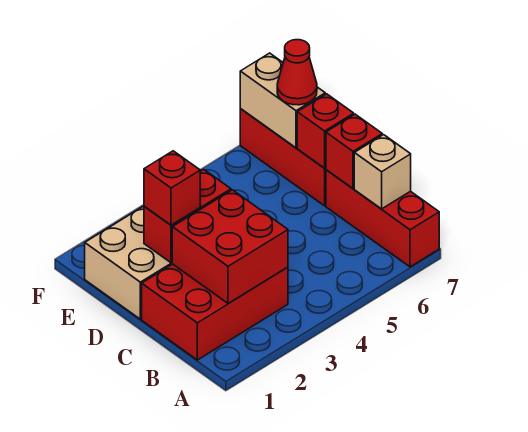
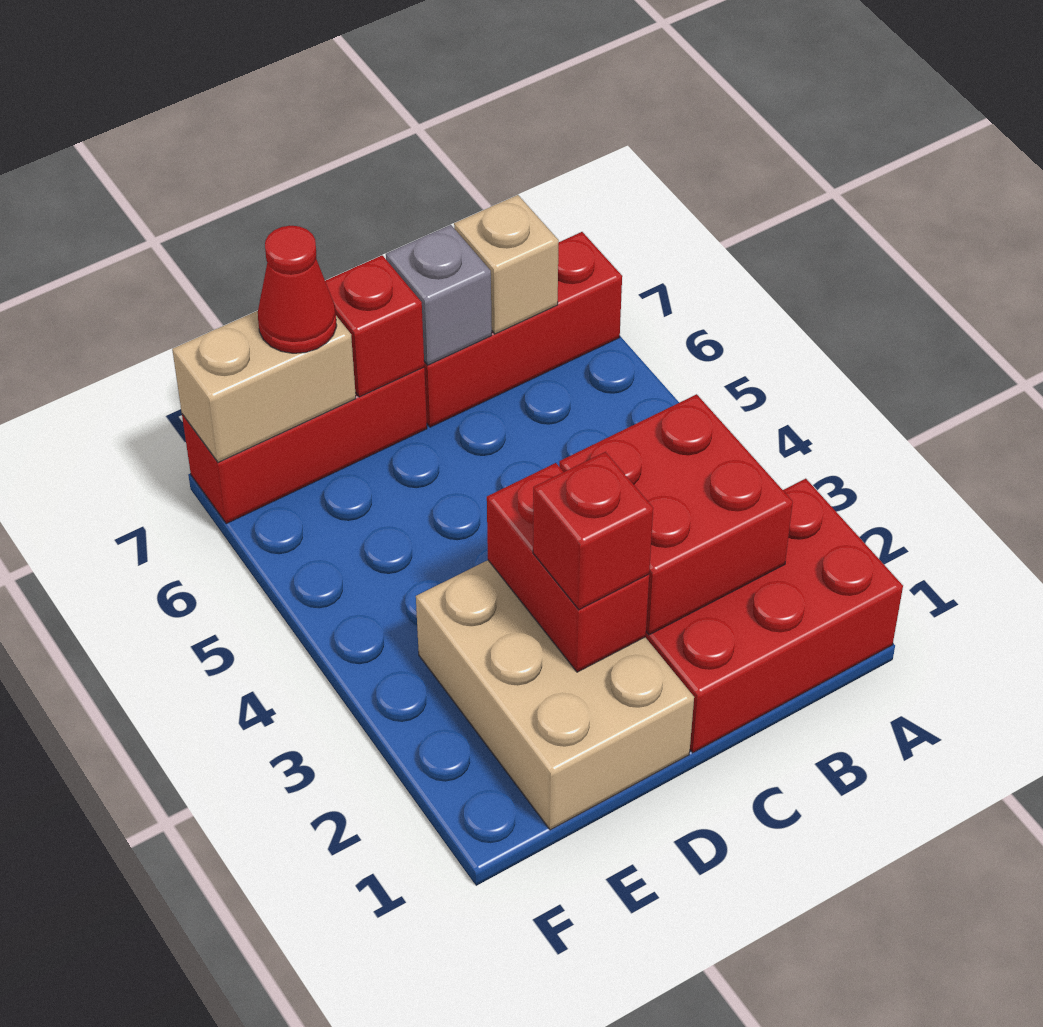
red brick B1:C3 level 1 -> red brick A1:C2 level 1
red brick C7 level 2 -> grey brick C7 level 2

